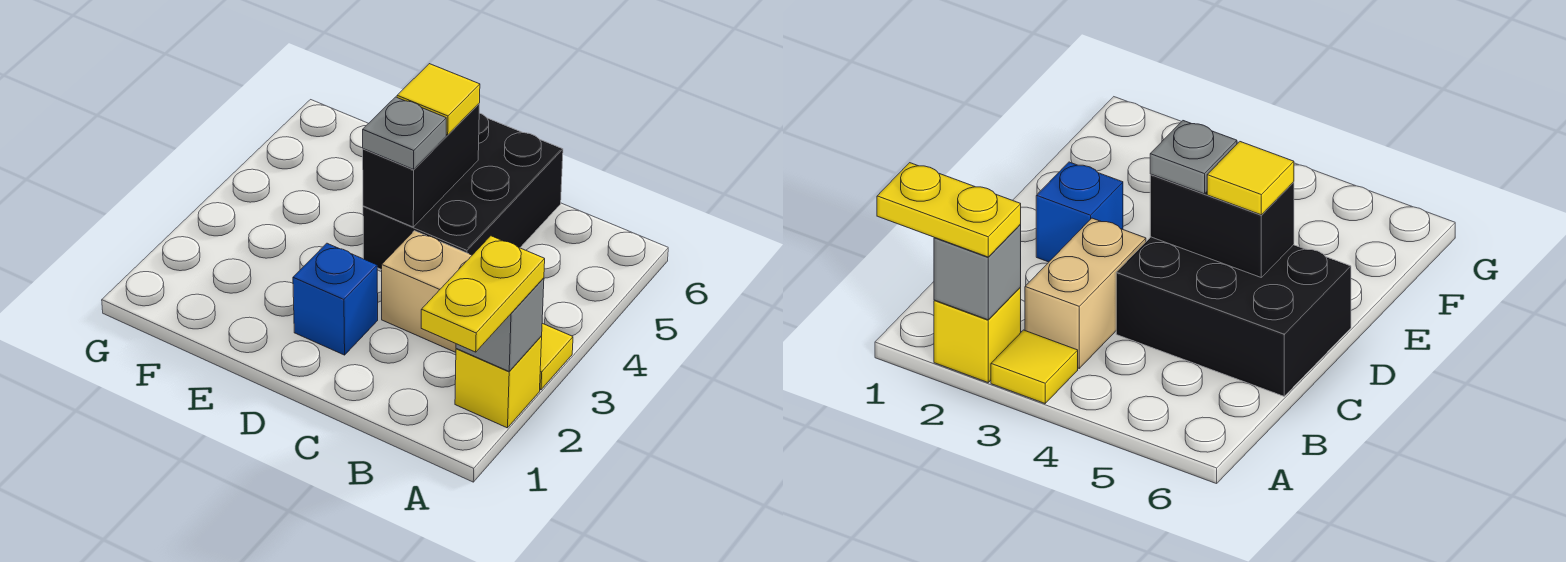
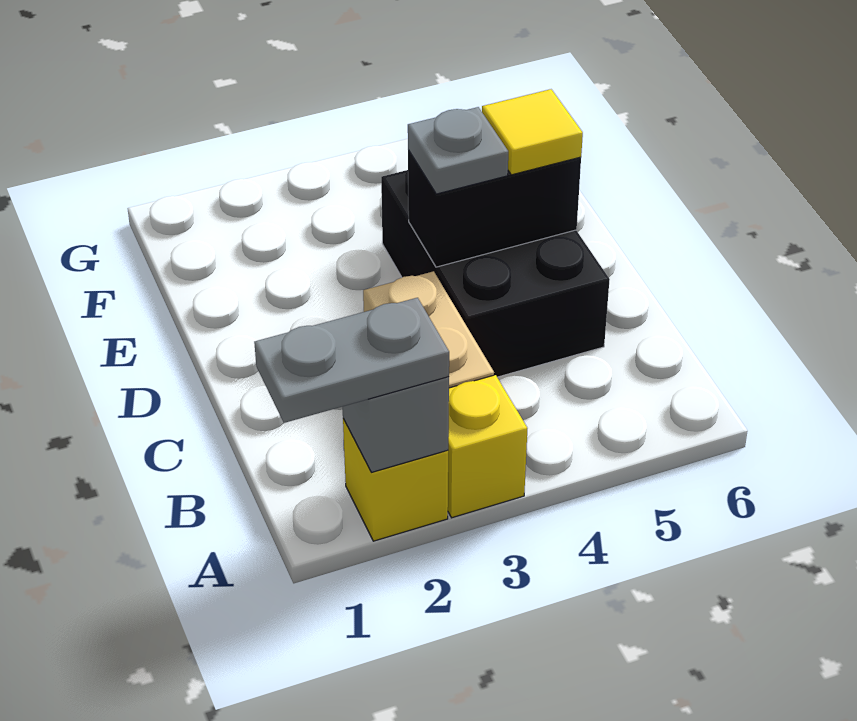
yellow plate A1:A2 level 3 -> grey plate A1:A2 level 3
yellow tile A3 level 1 -> yellow brick A3 level 1
black brick C4:D6 level 1 -> black brick C4:E5 level 1
blue brick D2 level 1 -> none

